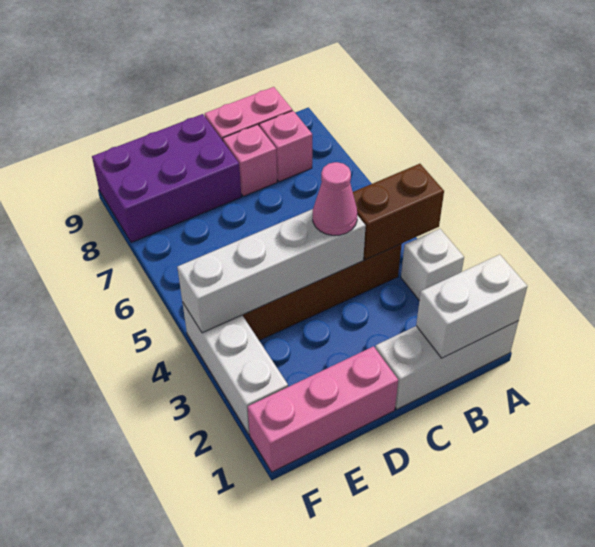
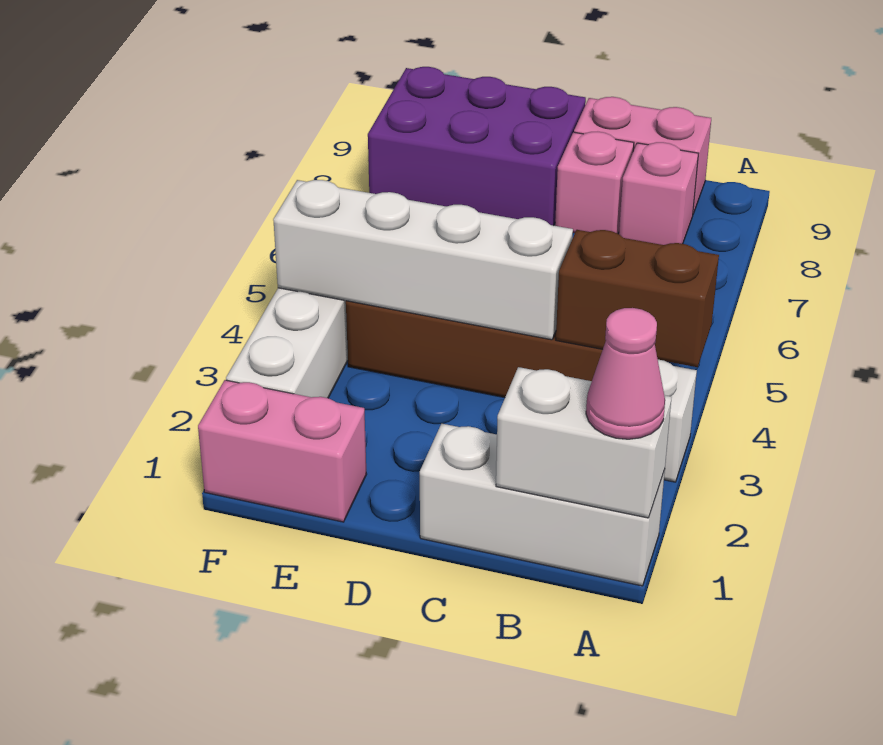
pink cone C4 level 3 -> pink cone A1 level 3
pink brick D1:F1 level 1 -> pink brick E1:F1 level 1

